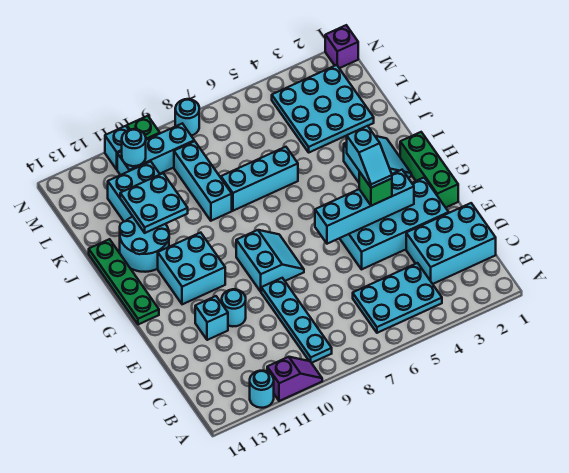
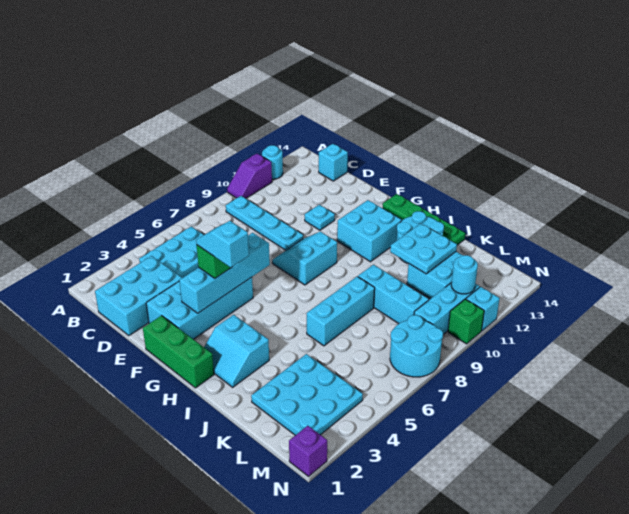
cyan round brick E11 level 1 -> cyan plate E11 level 1
cyan brick E12 level 1 -> cyan brick C14 level 1
cyan slope F8:G9 level 1 top 9 -> cyan slope F8:G9 level 1 top G
cyan round brick N8 level 1 -> cyan round brick M7:N8 level 1

